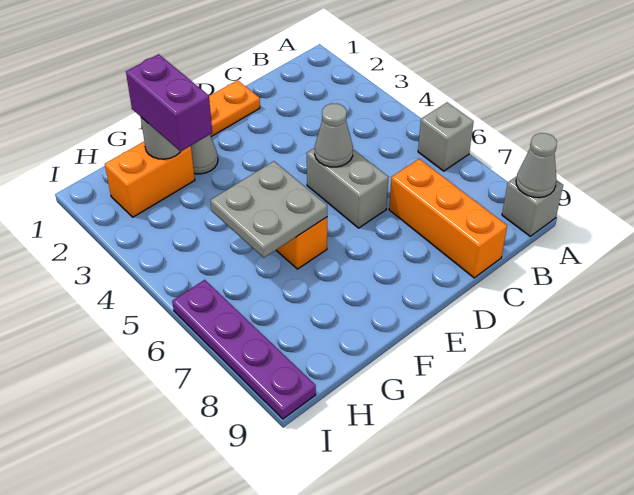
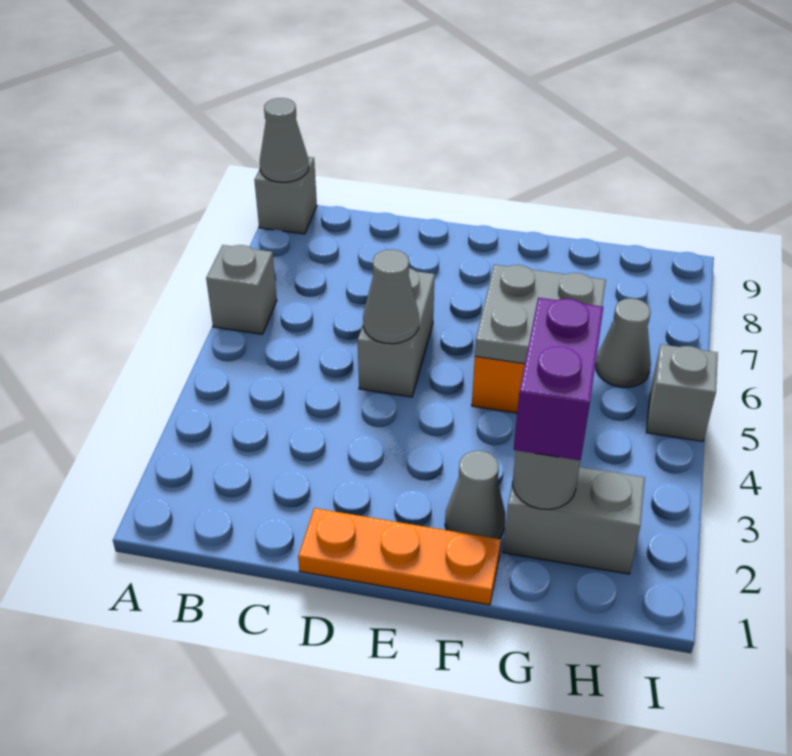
orange brick C7:C9 level 1 -> none
orange brick G2:H2 level 1 -> grey brick G2:H2 level 1
none -> grey cone H6 level 1
none -> grey brick I5 level 1
purple plate I6:I9 level 1 -> none

